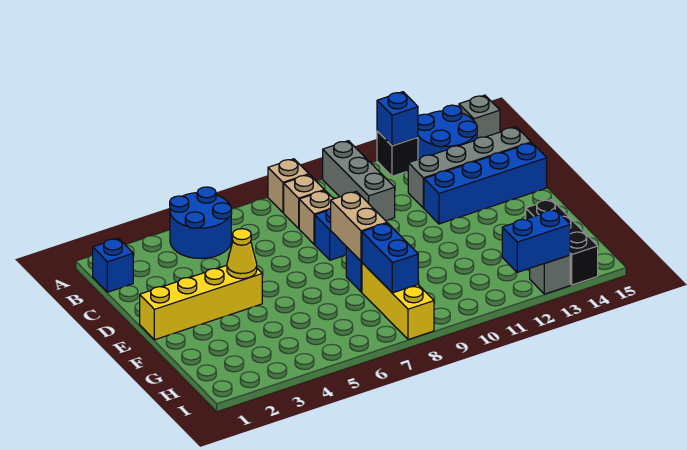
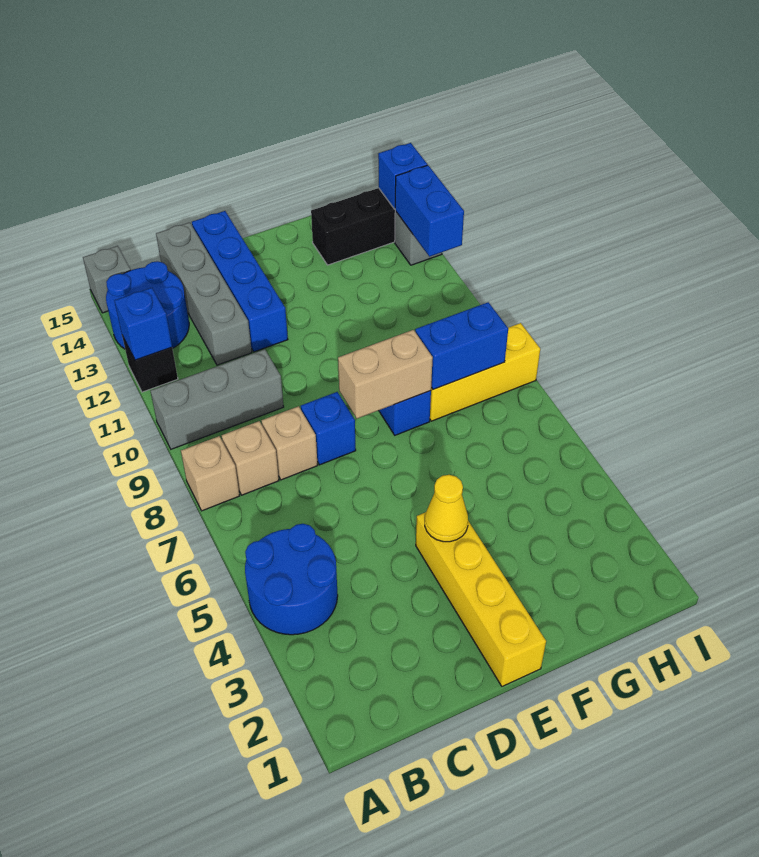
blue brick B1 level 1 -> blue brick I14 level 2

